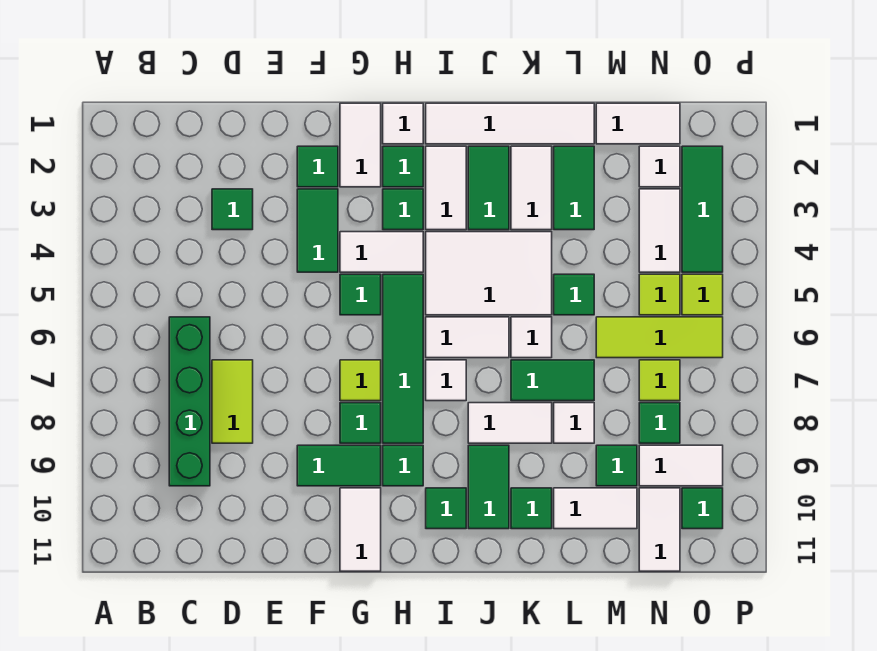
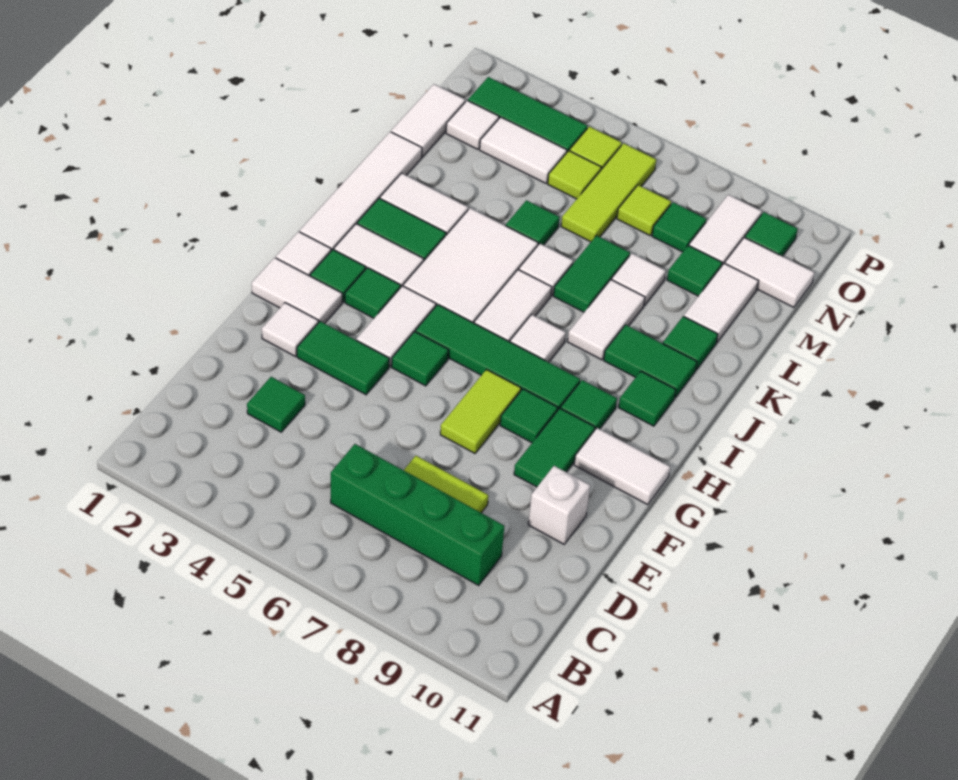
none -> white brick E10 level 1
green tile F2 level 1 -> white tile F2 level 1
lime tile G7 level 1 -> lime tile F7:G7 level 1
green tile L2:L3 level 1 -> none

